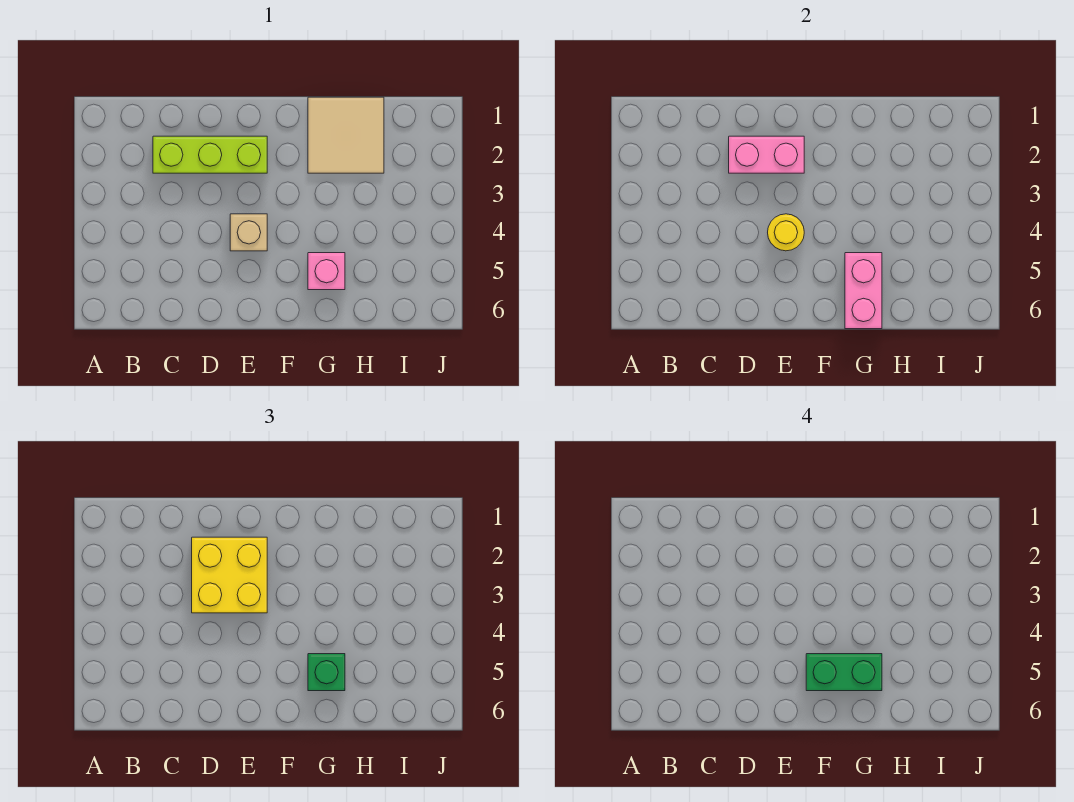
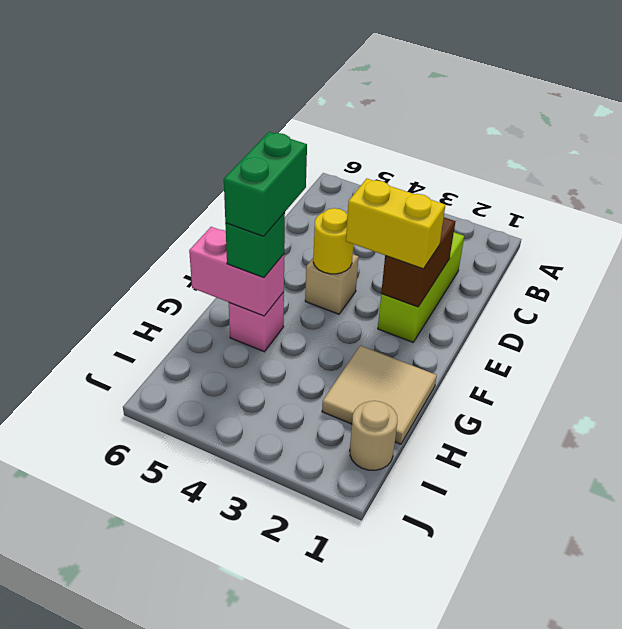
pink brick D2:E2 level 2 -> brown brick D2:E2 level 2
yellow brick D2:E3 level 3 -> yellow brick E2:E3 level 3
none -> tan round brick I1 level 1

